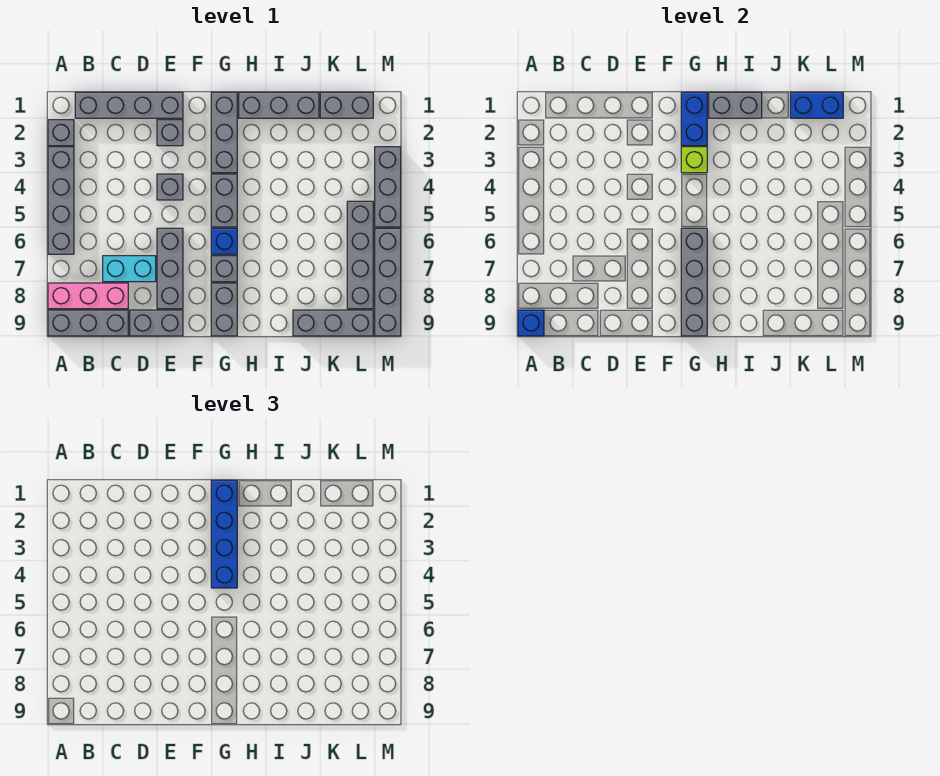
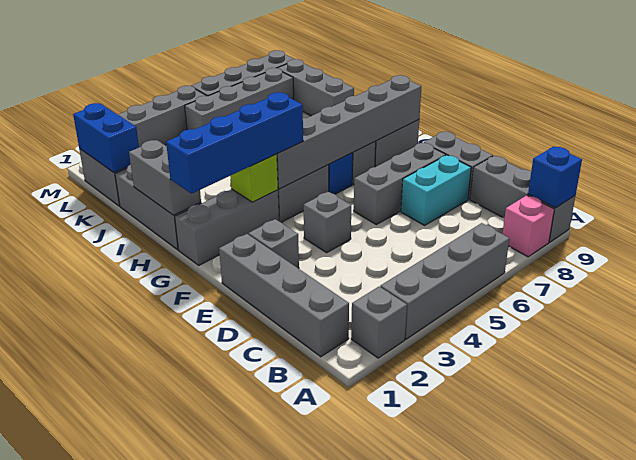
pink brick A8:C8 level 1 -> pink brick A8 level 1
cyan brick C7:D7 level 1 -> cyan brick D7:D8 level 1
blue brick G1:G2 level 2 -> none
grey brick G6:G9 level 2 -> grey brick G4:G9 level 2

